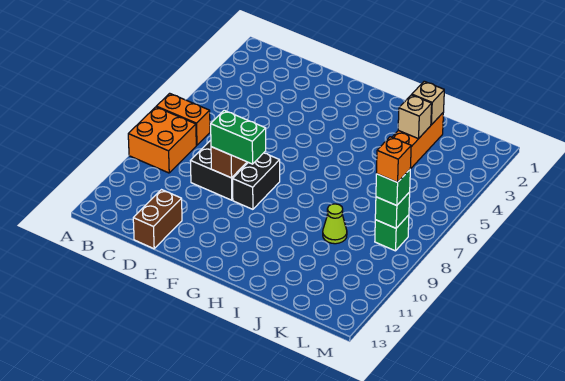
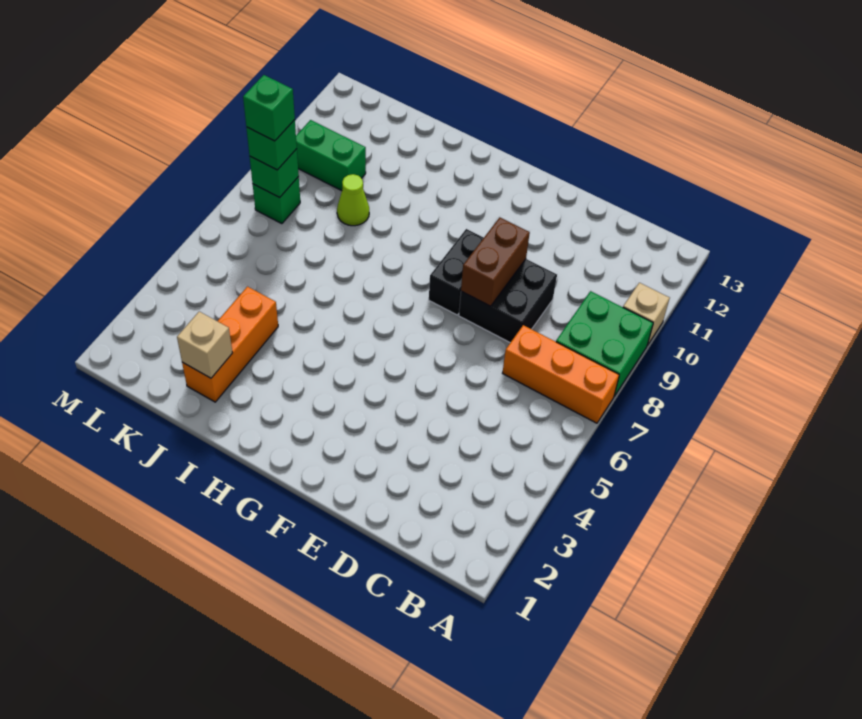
orange brick A7:B7 level 1 -> orange brick A7:C7 level 1
orange brick A8:B9 level 1 -> green brick A8:B9 level 1
brown brick D12:D13 level 1 -> none
green brick E9:F9 level 3 -> green brick K10:L10 level 1
tan brick J3 level 2 -> tan brick A10 level 1
orange brick L8 level 4 -> green brick L8 level 4

